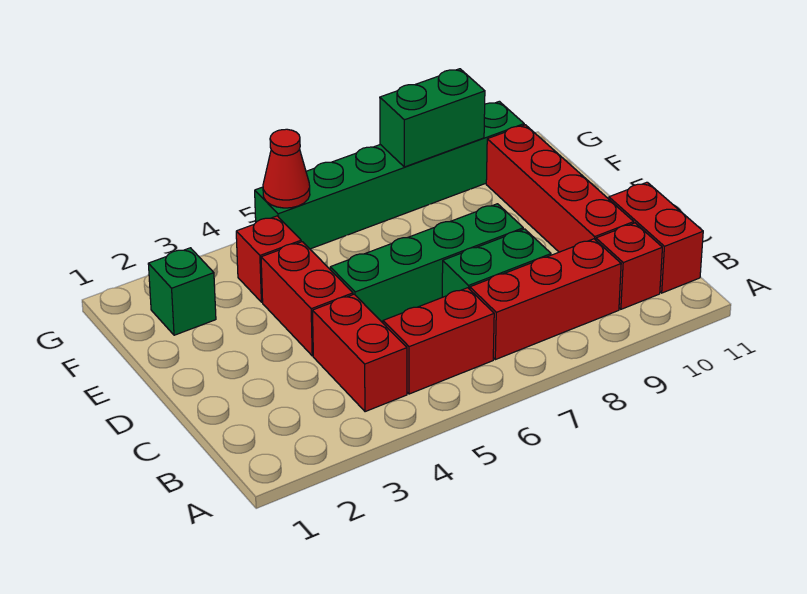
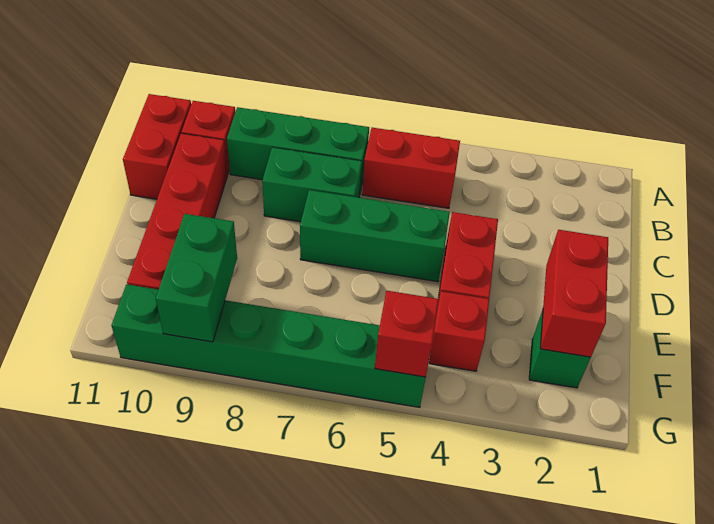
red brick B4:C4 level 1 -> red brick E2:F2 level 2
red brick B7:B9 level 1 -> green brick B7:B9 level 1
green brick D5:D8 level 1 -> green brick D5:D7 level 1
red cone G5 level 2 -> red brick G5 level 2
green brick G8:G9 level 2 -> green brick F9:G9 level 2

